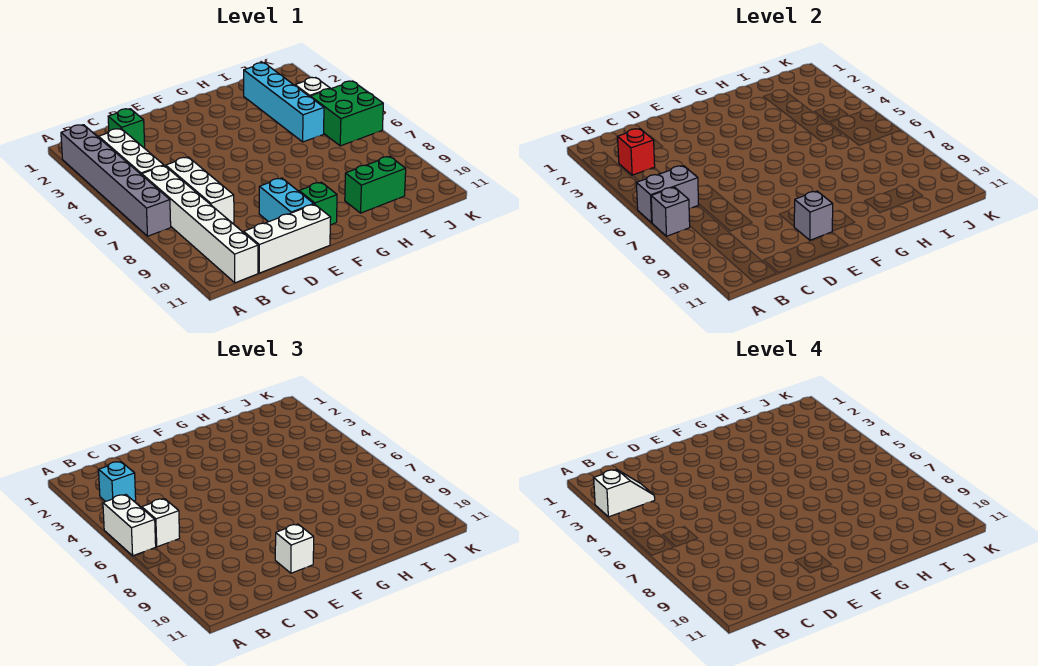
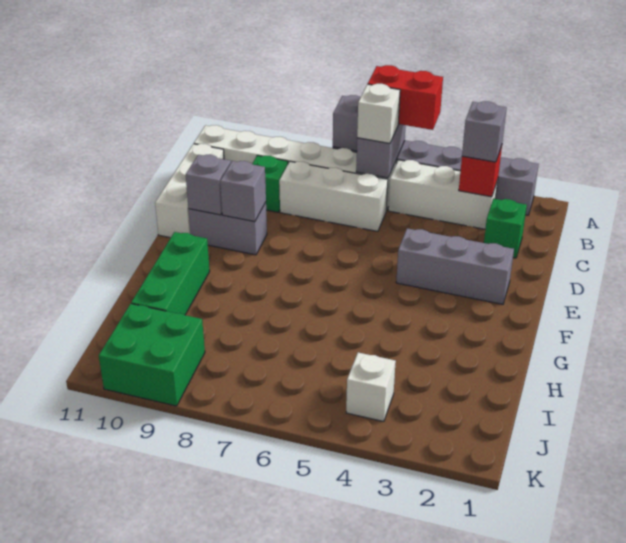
white slope A3:B3 level 4 top A -> none
white brick A5:A6 level 3 -> red brick A5:A6 level 3
cyan brick B3 level 3 -> grey brick B3 level 3
none -> grey brick E2:E4 level 1
cyan brick E9:E10 level 1 -> grey brick E9:E10 level 1
none -> grey brick E9 level 2
white brick E10 level 3 -> none
green brick F10 level 1 -> green brick C9 level 1
green brick H10:I10 level 1 -> green brick G10:I10 level 1
cyan brick I2:I5 level 1 -> none
green brick J5:K6 level 1 -> green brick J9:K10 level 1

